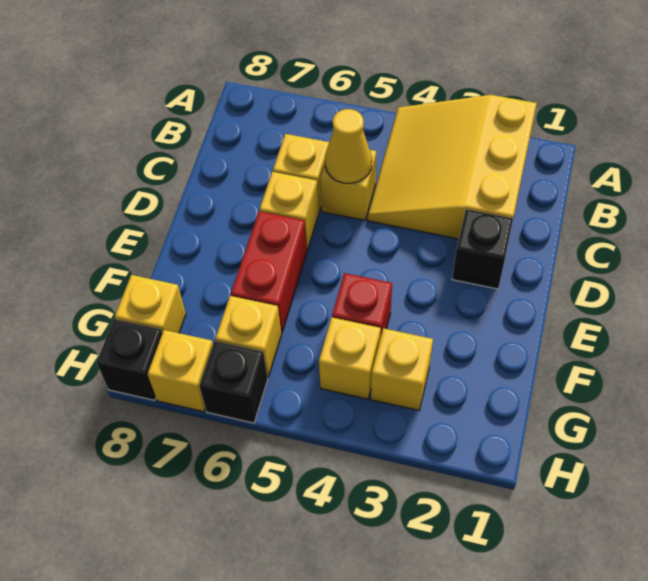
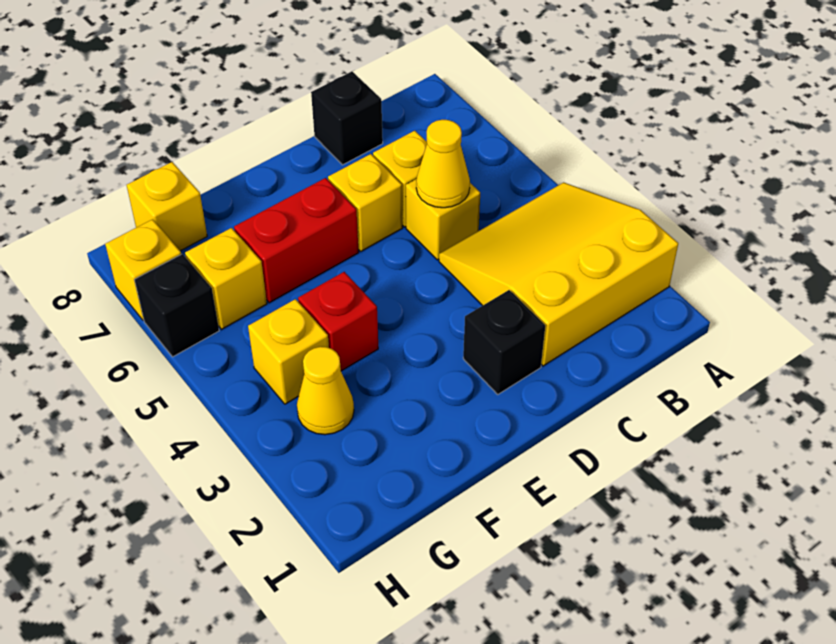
yellow brick G3 level 1 -> yellow cone G3 level 1
black brick H8 level 1 -> black brick C8 level 1

